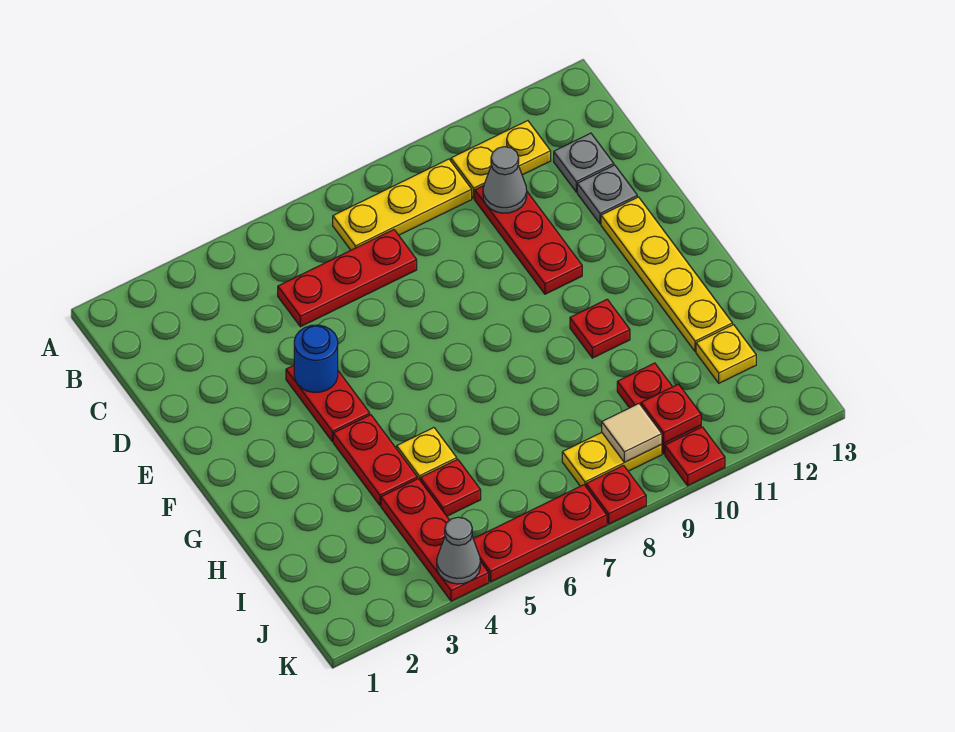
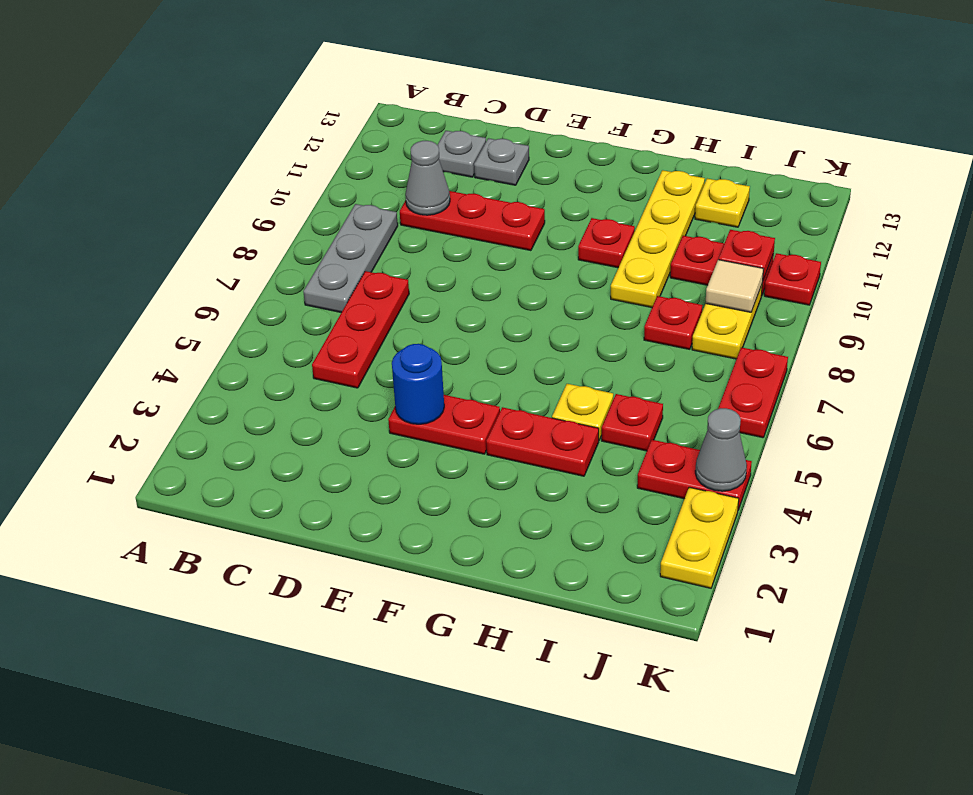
yellow plate B7:B9 level 1 -> grey plate B7:B9 level 1
yellow plate B10:B11 level 1 -> yellow plate K2:K3 level 1
yellow plate E12:H12 level 1 -> yellow plate H9:H12 level 1
red plate I4:K4 level 1 -> red plate J4:K4 level 1
red plate K5:K7 level 1 -> red plate K6:K7 level 1
red plate K8 level 1 -> red plate I8 level 1

